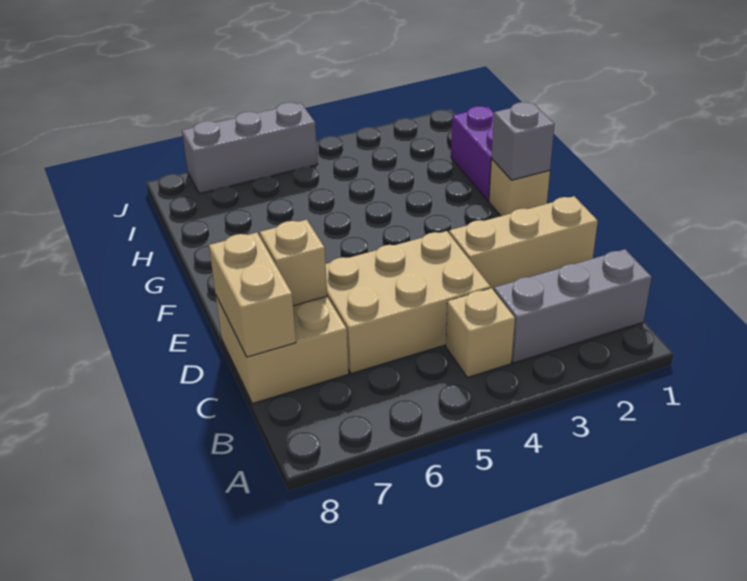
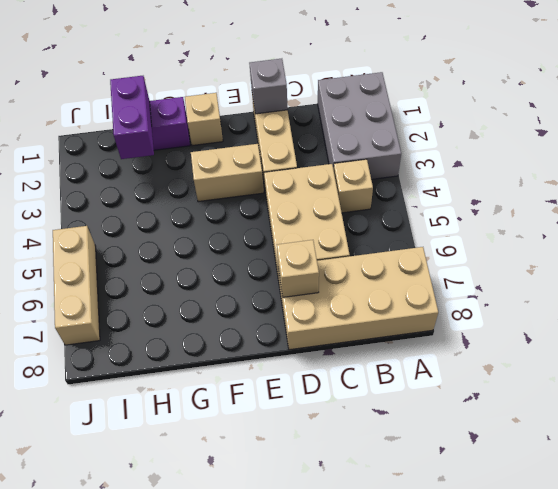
grey brick B1:B3 level 1 -> grey brick A1:B3 level 1
tan brick C7:D8 level 1 -> tan brick A7:D8 level 1
tan brick C8:D8 level 2 -> tan brick E3:F3 level 1
grey brick F1 level 2 -> grey brick D1 level 2
none -> purple brick H1:H2 level 2
grey brick J5:J7 level 1 -> tan brick J5:J7 level 1

